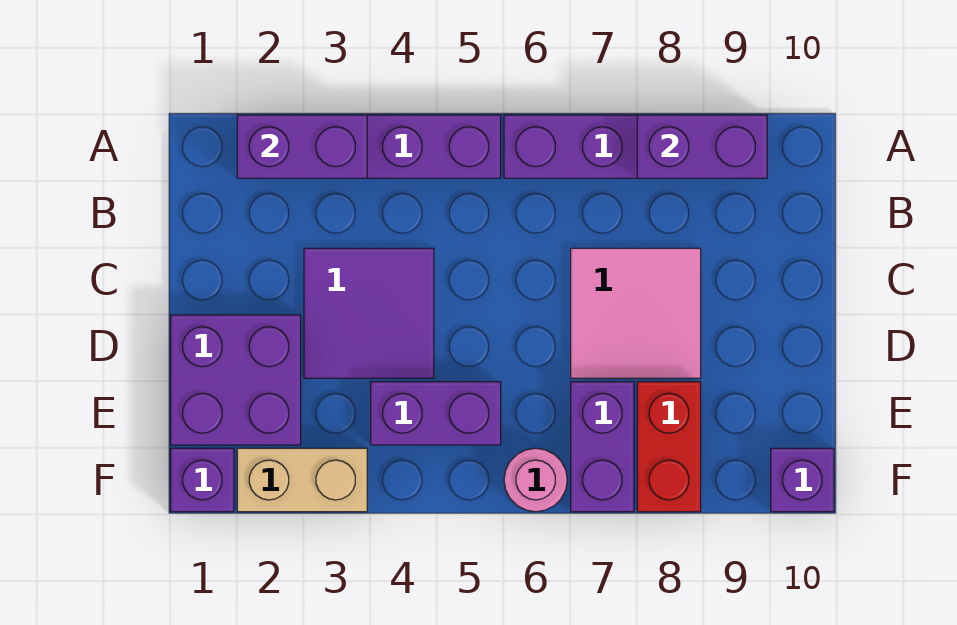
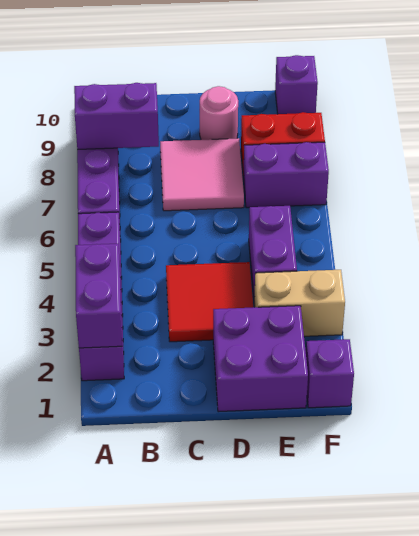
purple brick A8:A9 level 2 -> purple brick A8:B8 level 2
purple tile C3:D4 level 1 -> red tile C3:D4 level 1
tan brick F2:F3 level 1 -> tan brick E3:F3 level 1
pink round brick F6 level 1 -> pink round brick D9 level 1

